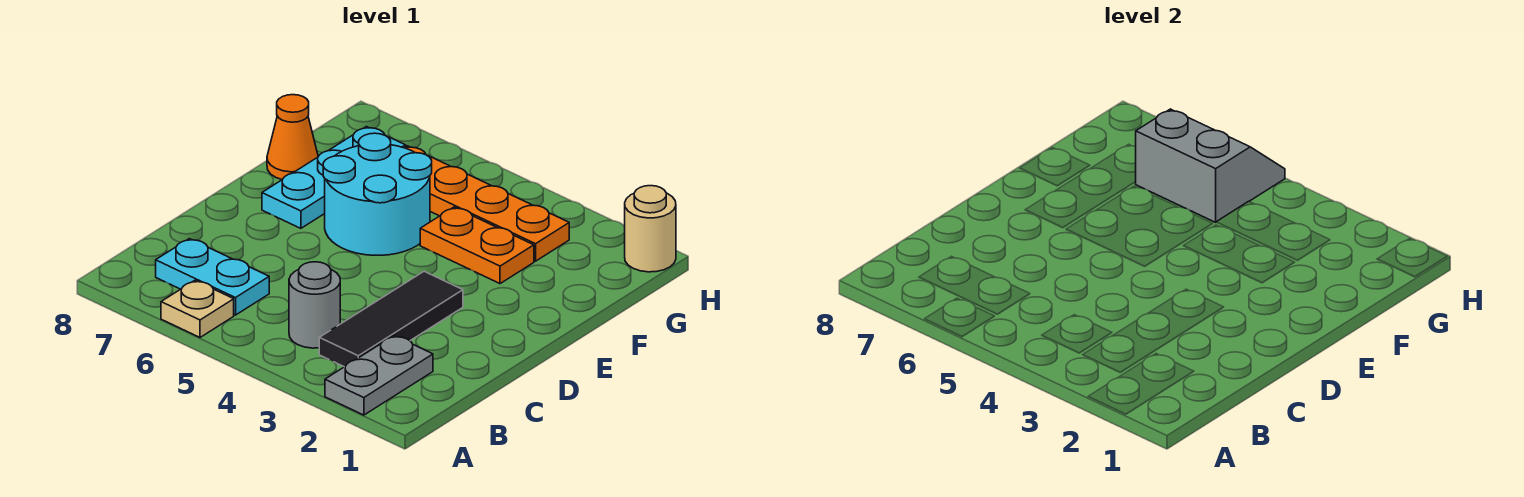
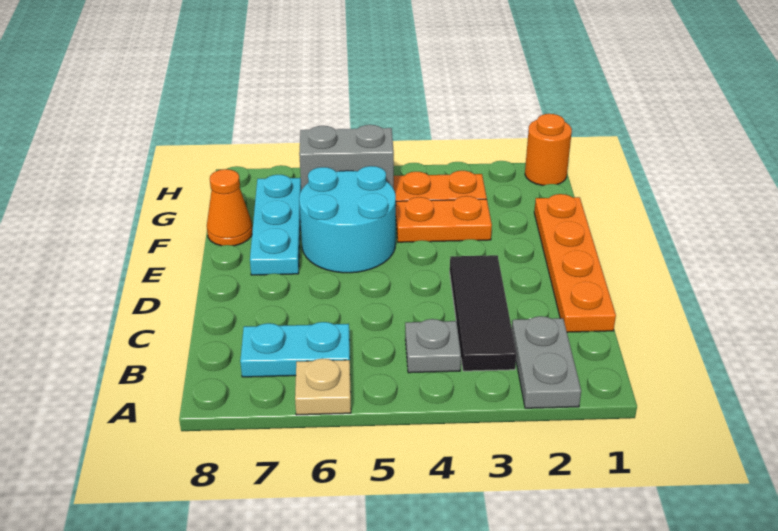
grey round brick B4 level 1 -> grey plate B4 level 1
none -> orange plate C1:F1 level 1
tan round brick H1 level 1 -> orange round brick H1 level 1

